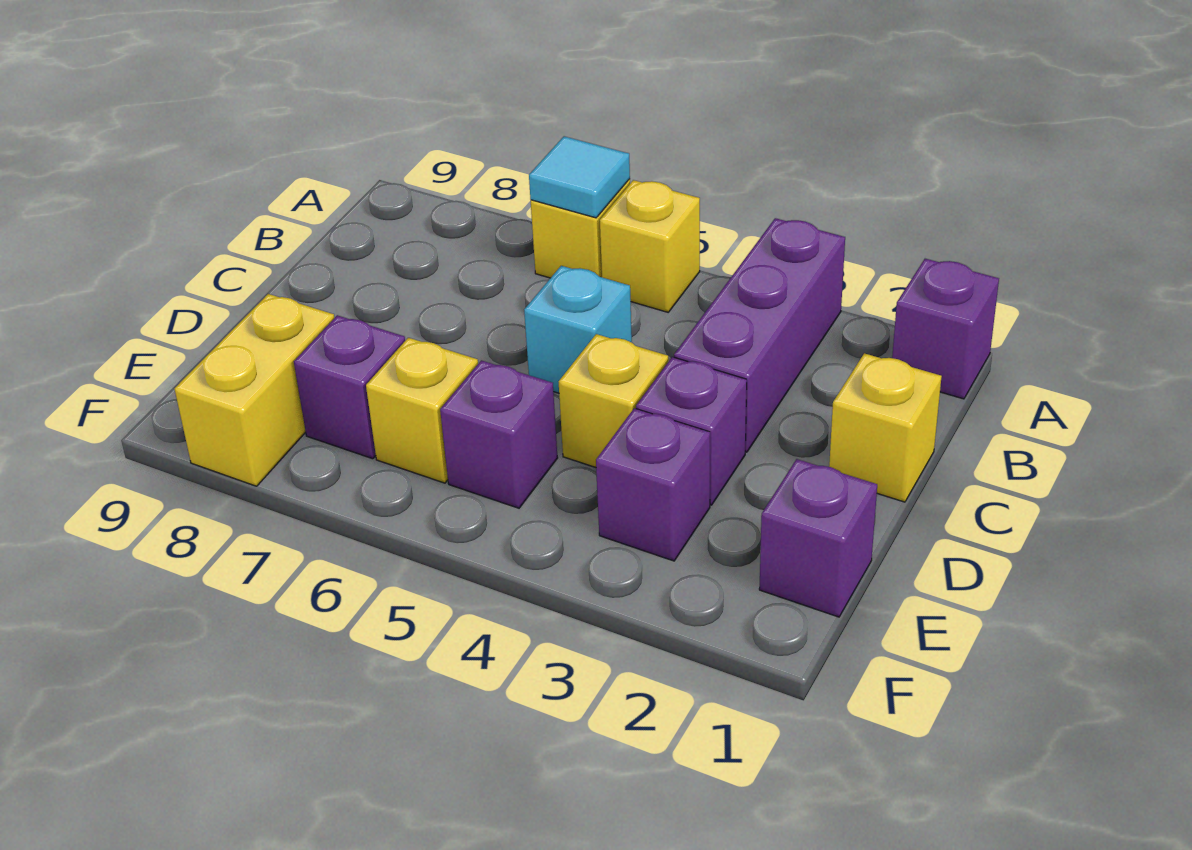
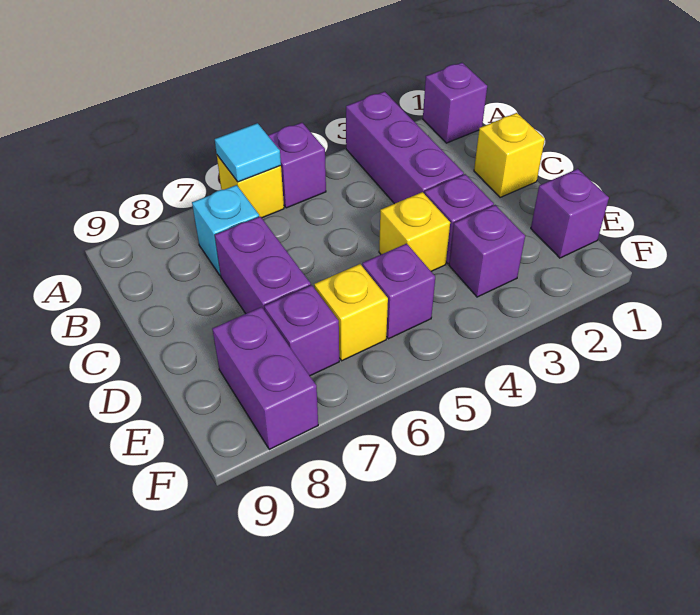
yellow brick A5 level 1 -> purple brick A5 level 1
cyan brick C5 level 1 -> cyan brick B7 level 1
none -> purple brick C7:D7 level 1
yellow brick E8:F8 level 1 -> purple brick E8:F8 level 1

